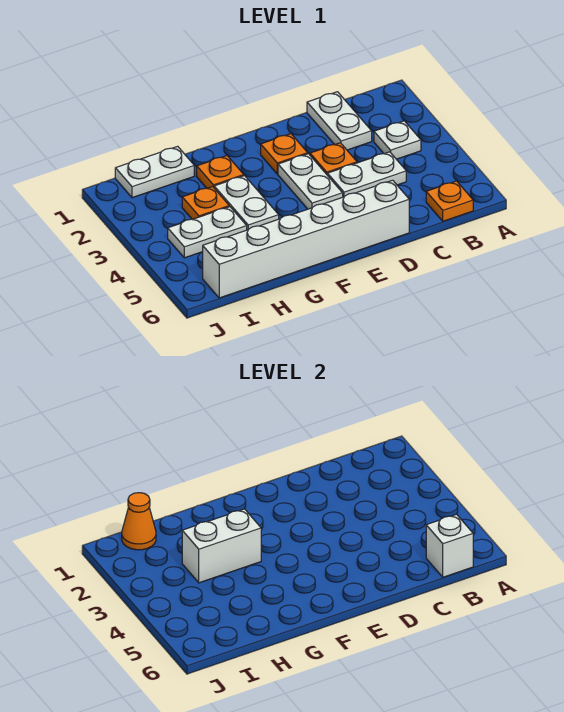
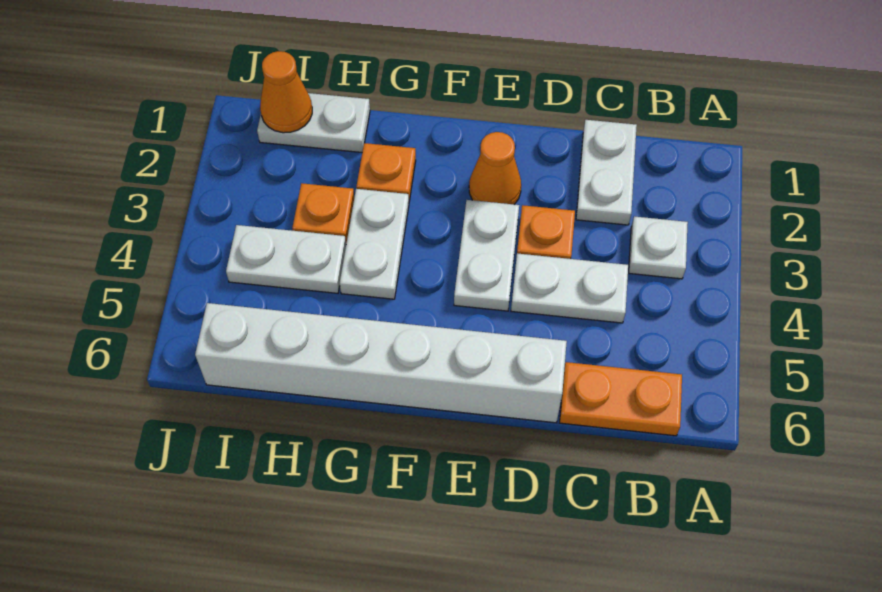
orange plate B6 level 1 -> orange plate B6:C6 level 1
white brick B6 level 2 -> none
orange plate E2 level 1 -> orange cone E2 level 1
white brick G3:H3 level 2 -> none

